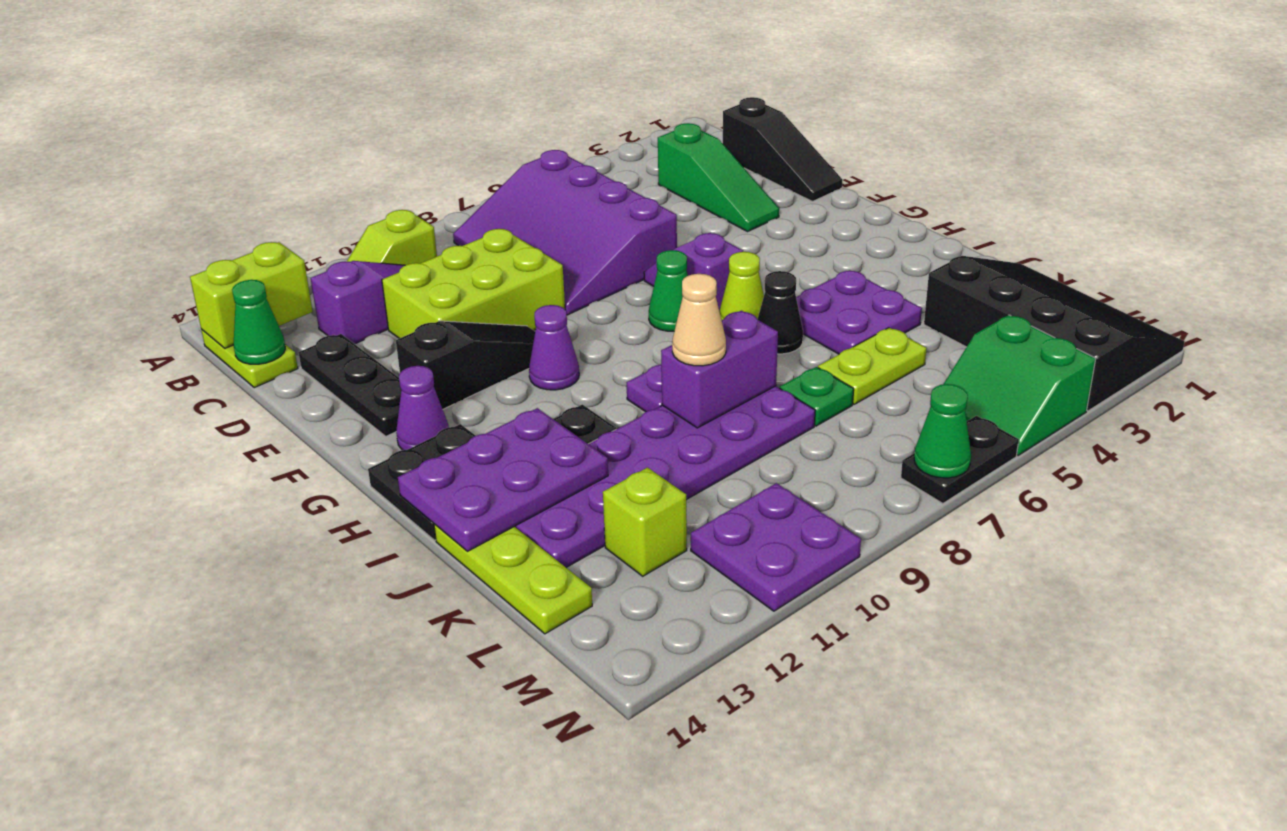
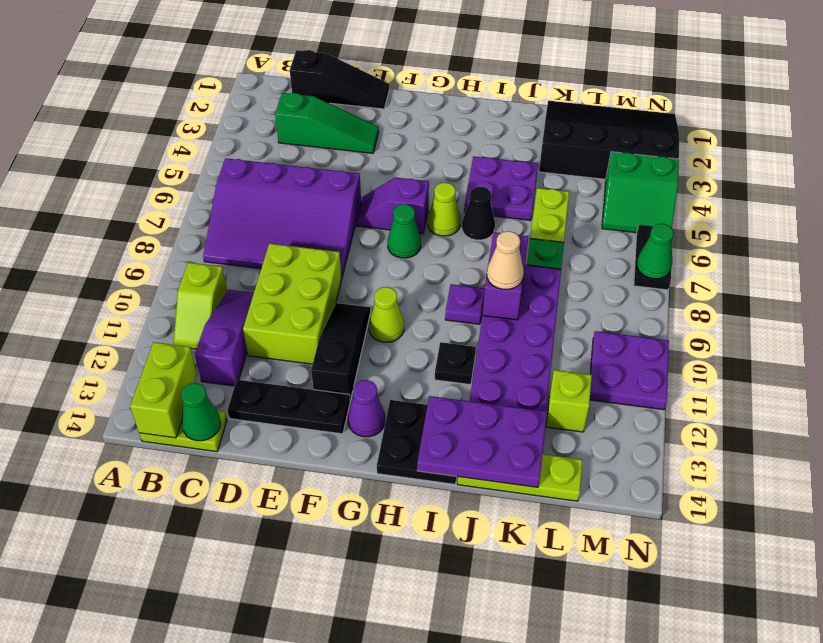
purple cone G10 level 1 -> lime cone G10 level 1
purple plate I12:J14 level 2 -> purple plate I13:K14 level 2

